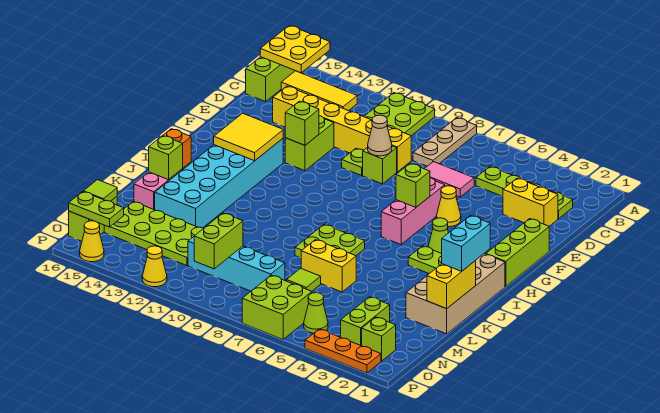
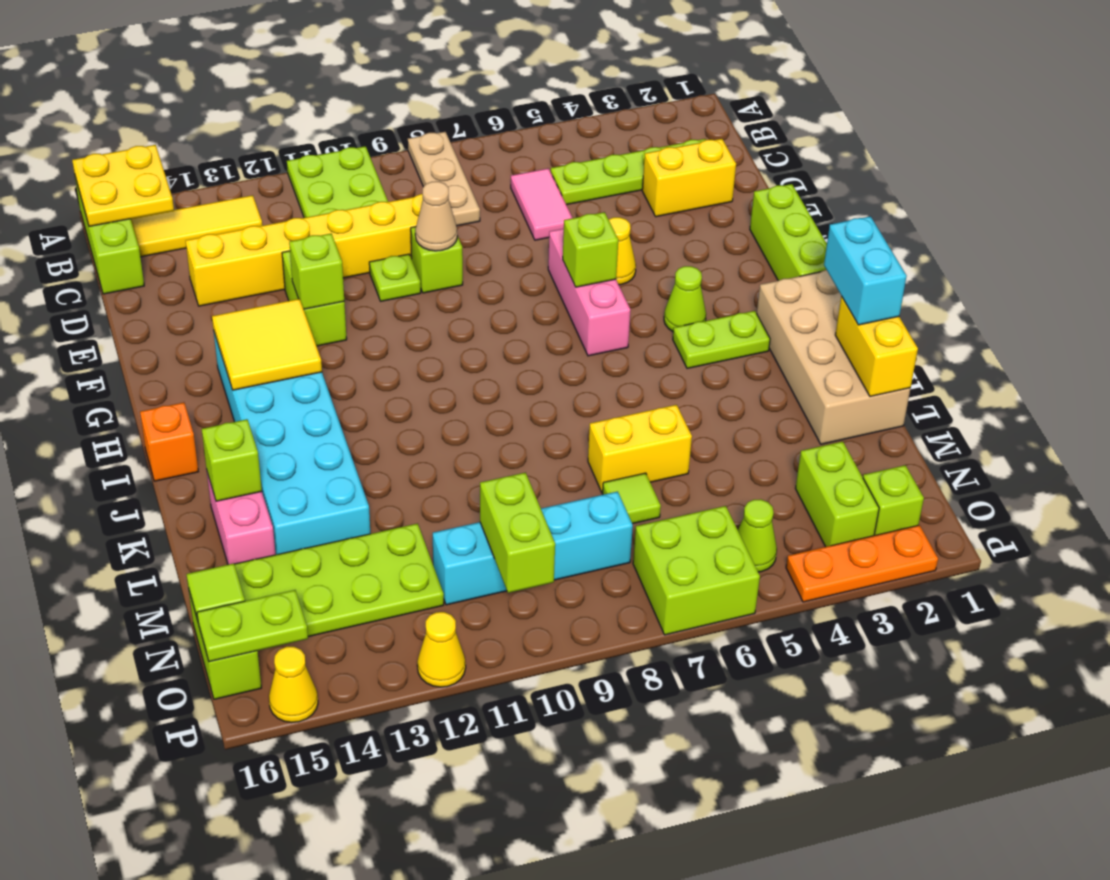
pink tile D6:D7 level 1 -> pink tile C6:D6 level 1
lime plate J7:K8 level 1 -> none

